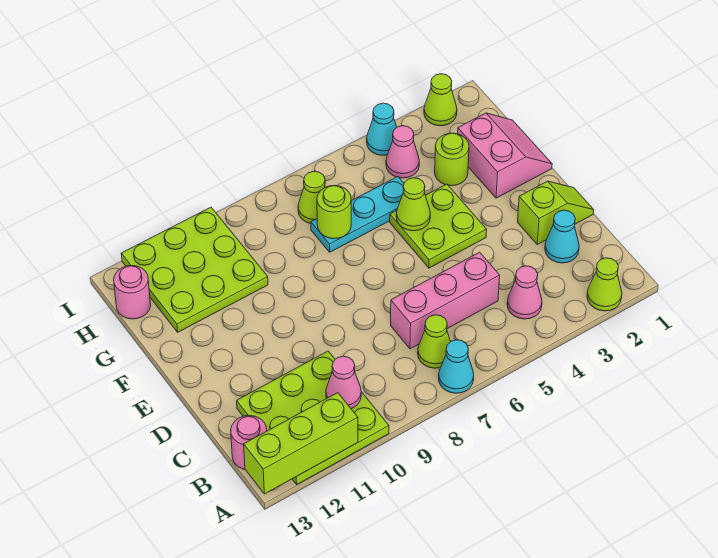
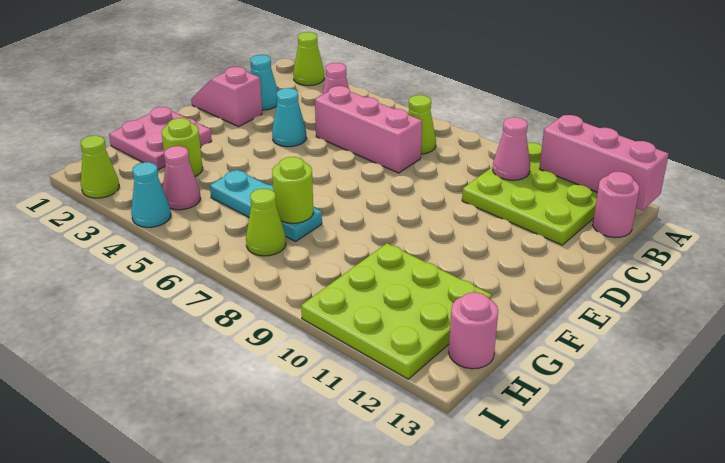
cyan cone A7 level 1 -> cyan cone D4 level 1
lime brick A11:A13 level 2 -> pink brick A11:A13 level 2
lime slope D1:D2 level 1 top 2 -> pink slope D1:D2 level 1 top 2
lime plate E4:F5 level 1 -> none
pink slope F1:G2 level 1 top 2 -> pink plate F1:G2 level 1
lime cone F5 level 2 -> none

